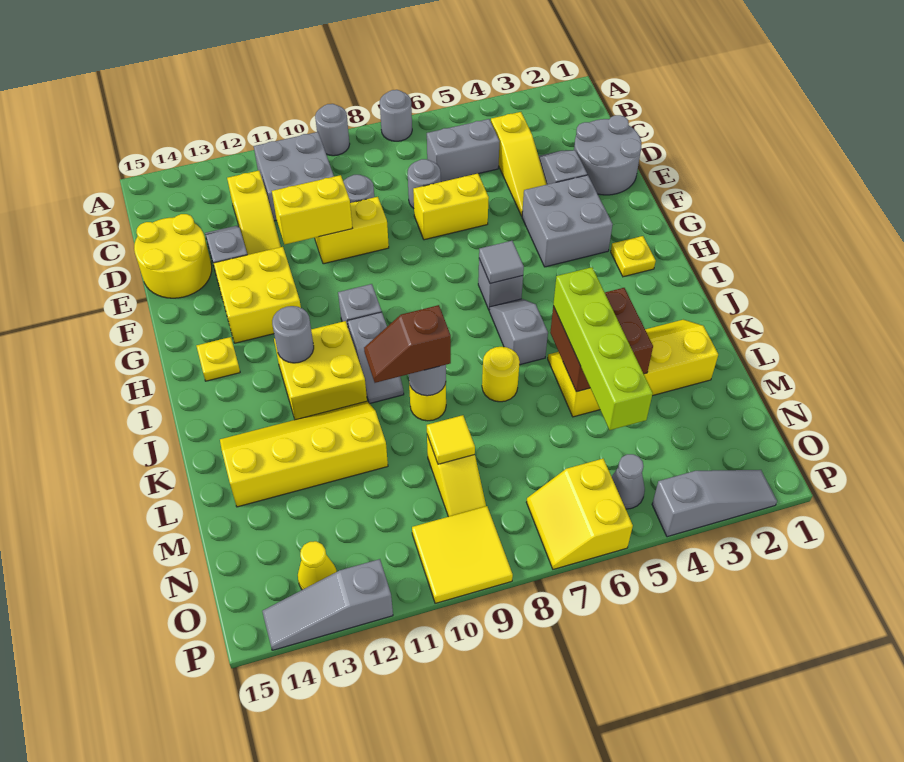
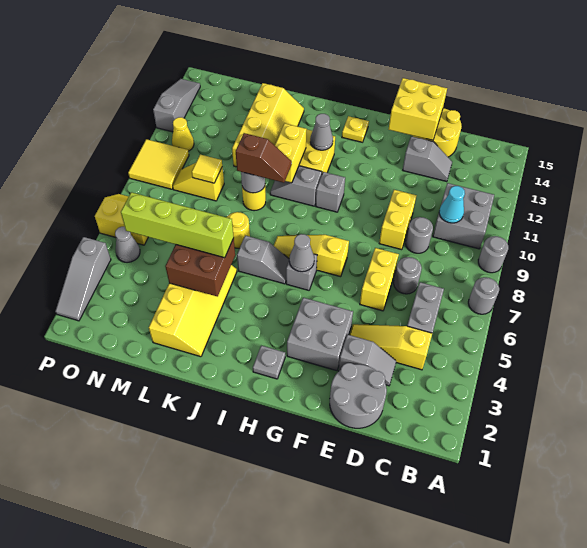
none -> cyan cone C10 level 2
yellow slope C12:E12 level 1 top C -> yellow slope G7:I7 level 1 top G
yellow brick E10:E11 level 2 -> yellow brick J10:J11 level 2
yellow brick F12:G13 level 1 -> yellow brick E14:F15 level 2
yellow plate H2 level 1 -> grey plate H2 level 1
grey tile H6 level 2 -> grey cone H6 level 2
grey round brick I12 level 2 -> grey cone I12 level 2
brown slope K9:K10 level 3 top 9 -> brown slope J9:K9 level 3 top K
yellow cone O13 level 1 -> yellow cone O11 level 1

